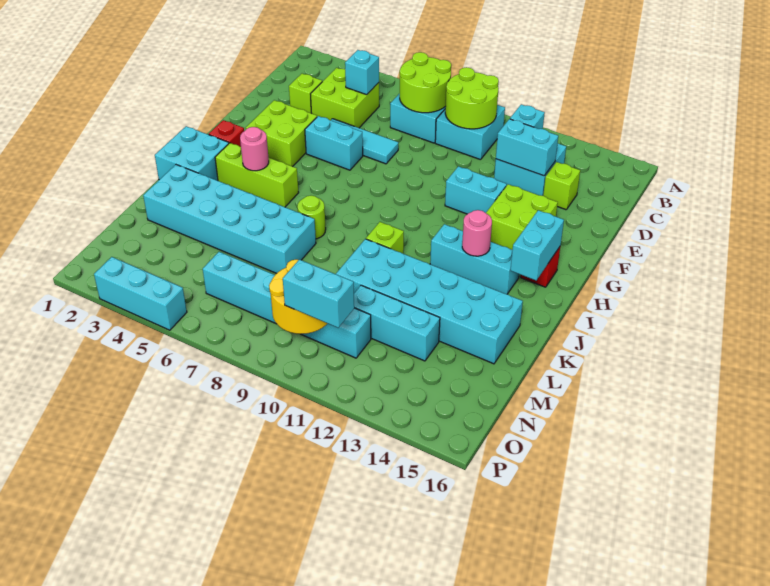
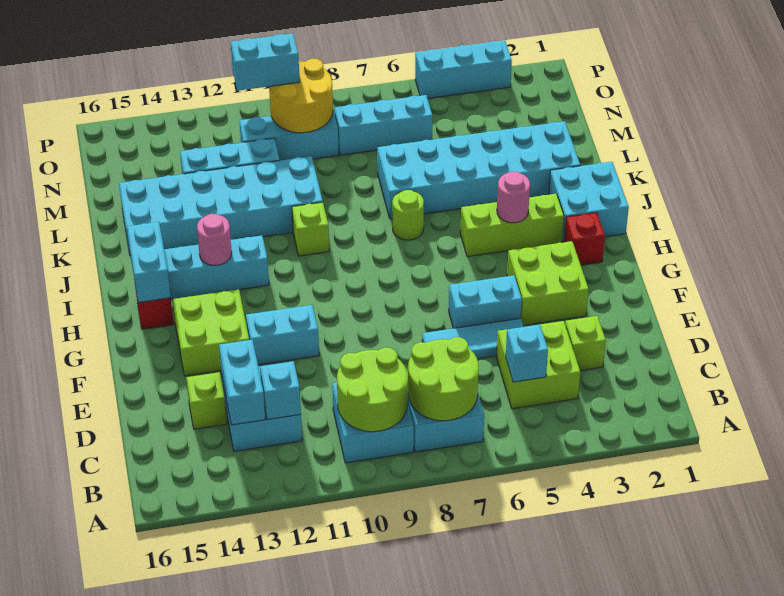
cyan brick D12:D13 level 2 -> cyan brick C13:D13 level 2

